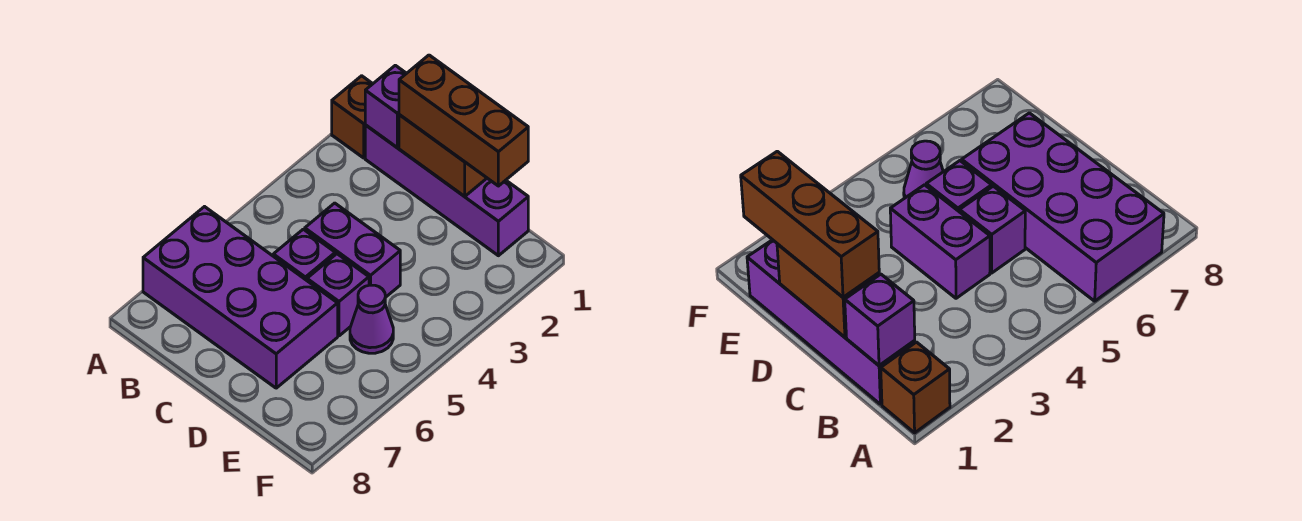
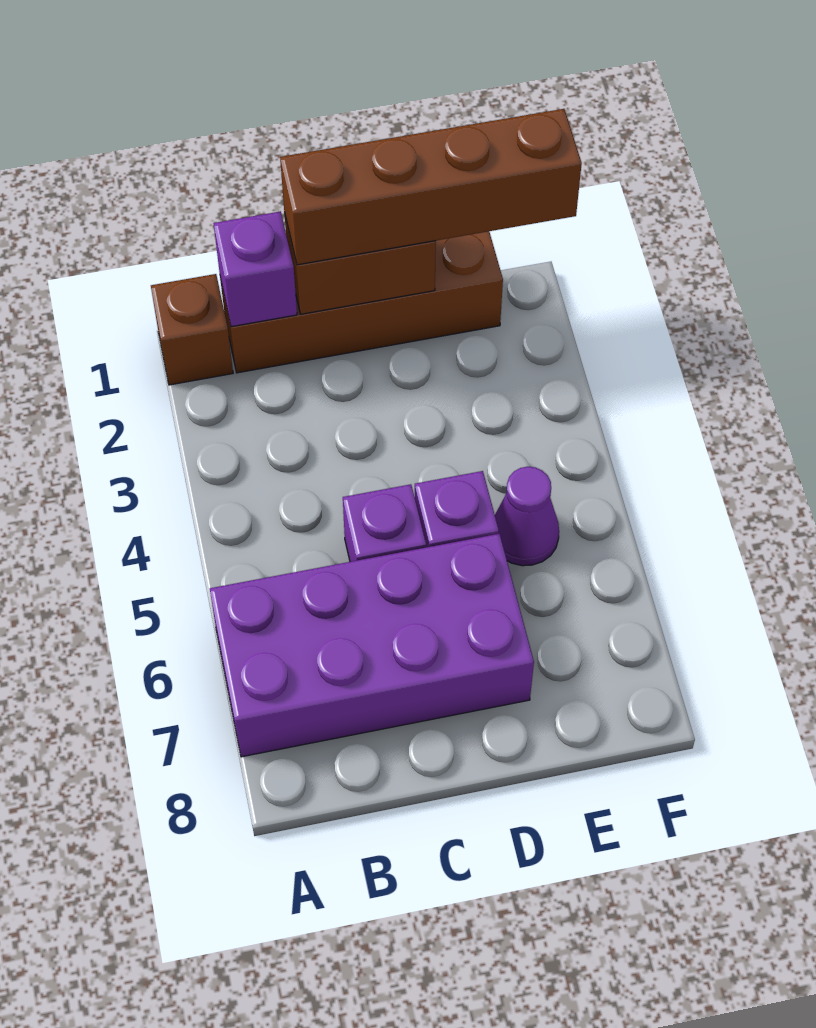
purple brick B1:E1 level 1 -> brown brick B1:E1 level 1
brown brick C1:E1 level 3 -> brown brick C1:F1 level 3
purple brick C4:D4 level 1 -> none

